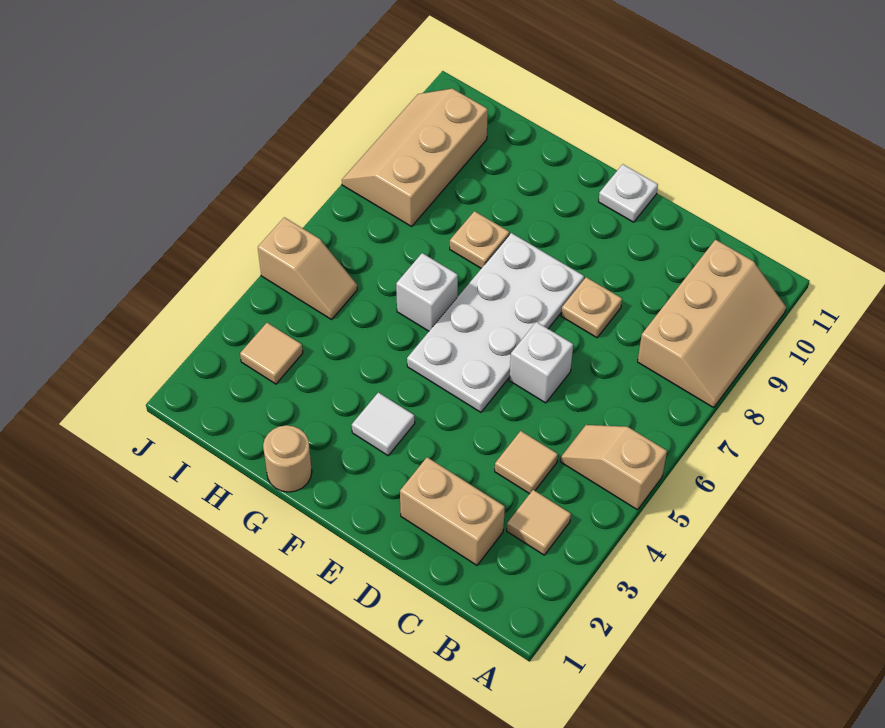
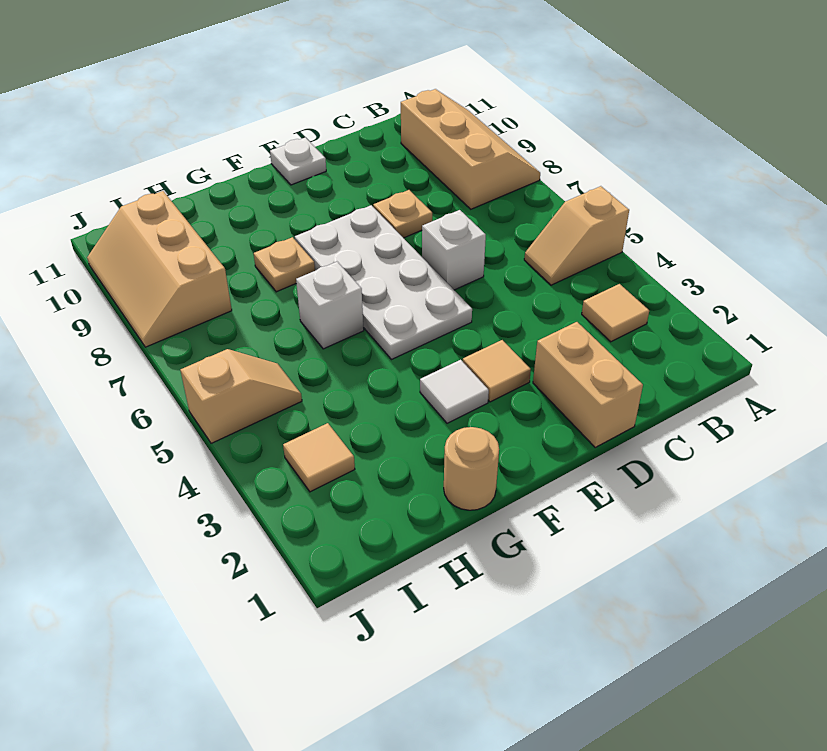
tan brick C2:D2 level 1 -> tan brick D1:D2 level 1
tan tile C4 level 1 -> tan tile E3 level 1

